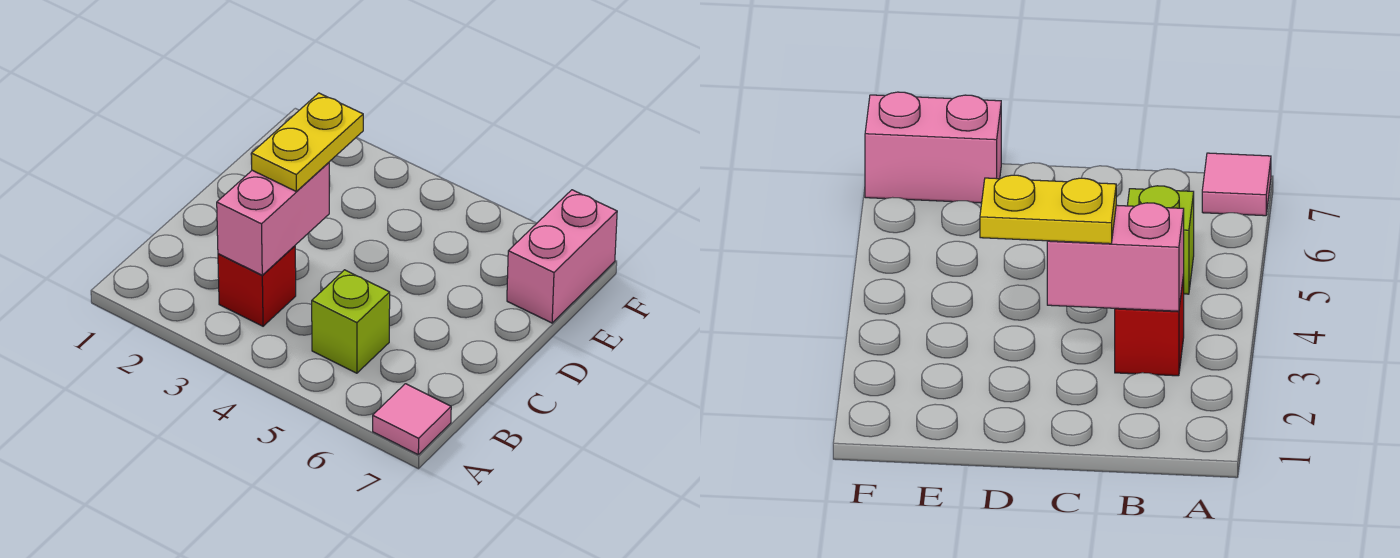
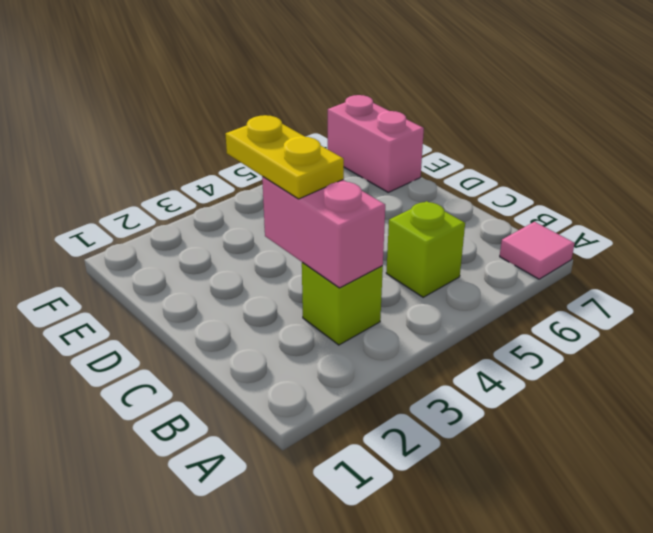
red brick B3 level 1 -> lime brick B3 level 1

